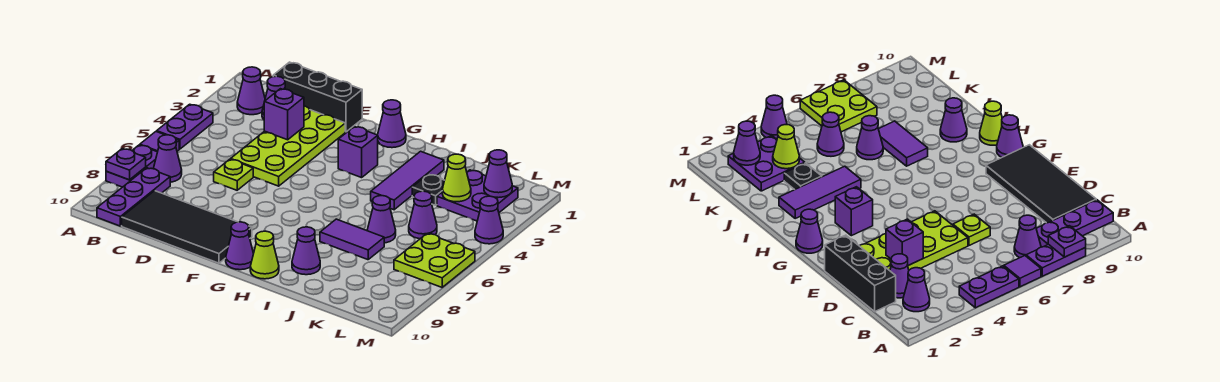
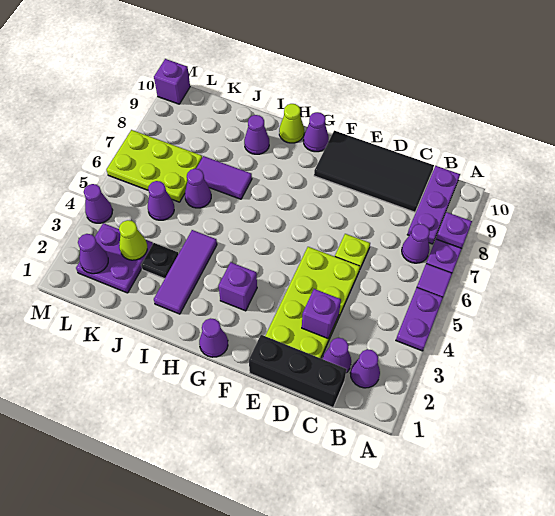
lime plate L6:M7 level 1 -> lime plate K6:M7 level 1
none -> purple brick M10 level 1

